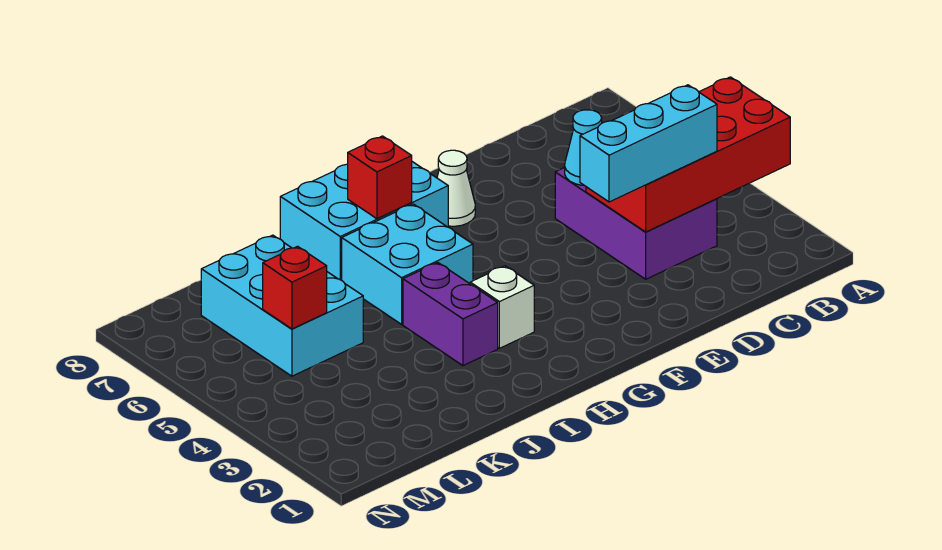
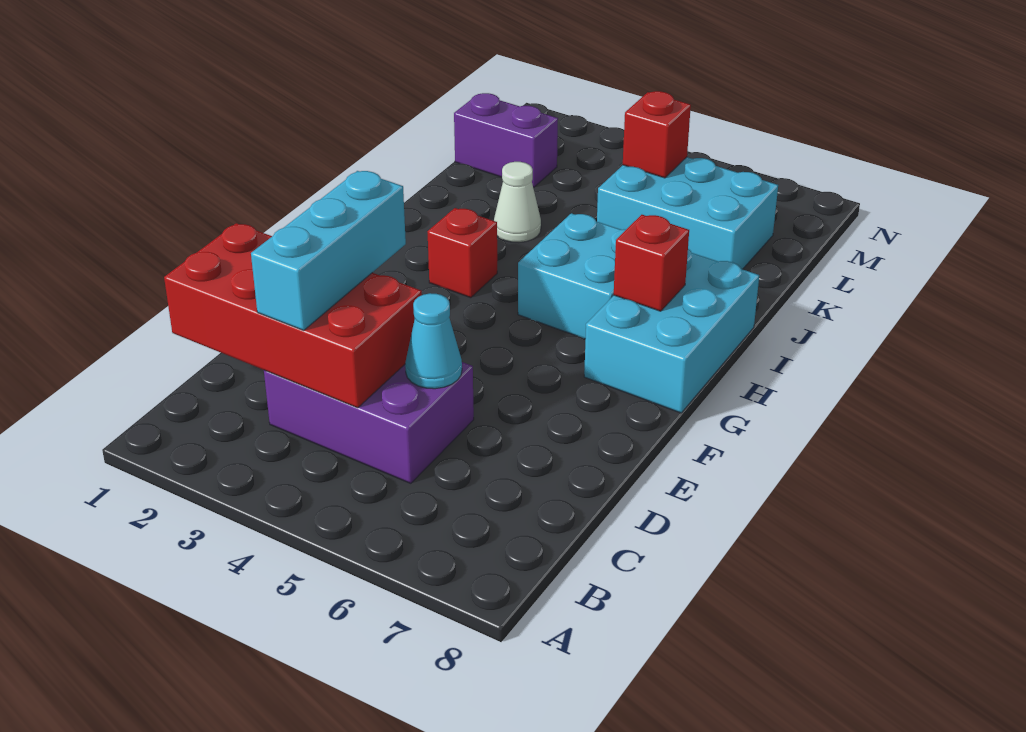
red brick A3:D4 level 2 -> red brick C1:D4 level 2
white cone F7 level 1 -> white cone J3 level 1
white brick H3 level 1 -> red brick H3 level 1
purple brick I3:I4 level 1 -> purple brick L1:L2 level 1

